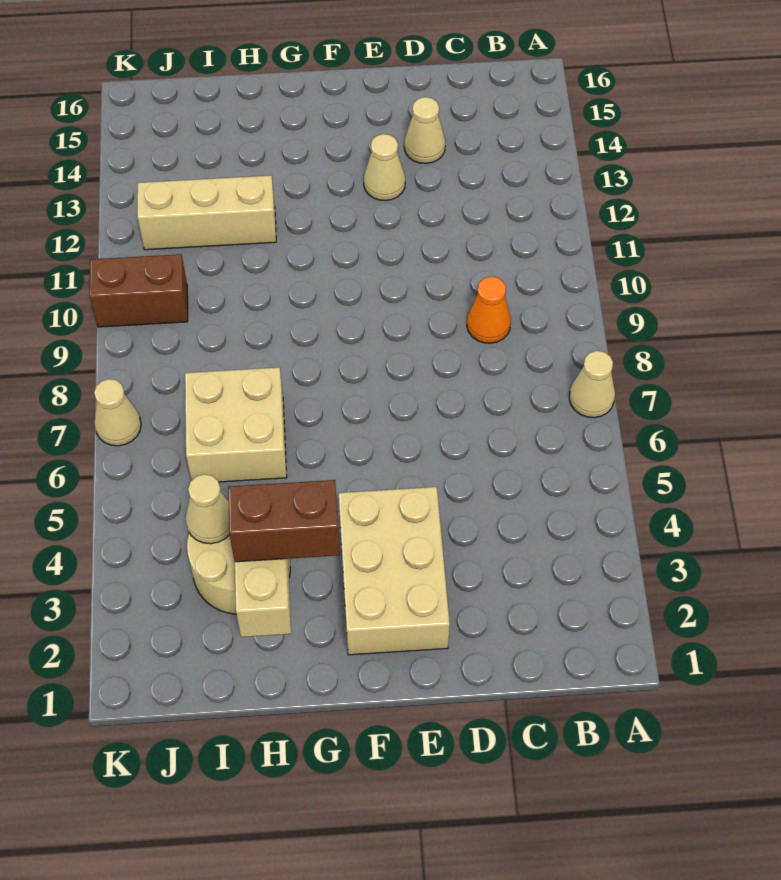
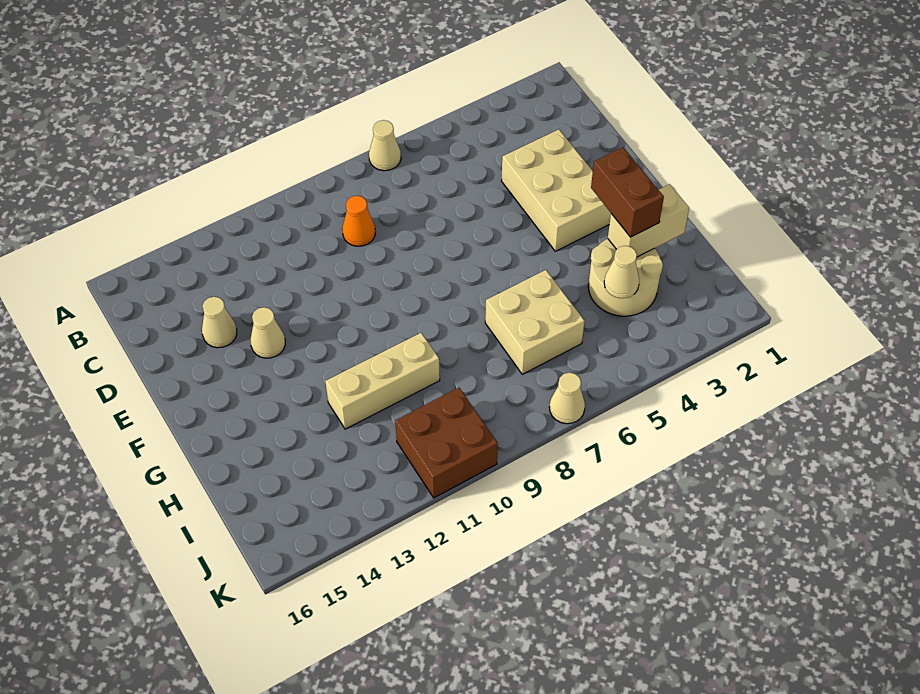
tan brick E2:F4 level 1 -> tan brick D3:F4 level 1
tan brick H12:J12 level 1 -> tan brick H10:H12 level 1
brown brick J10:K10 level 1 -> brown brick J10:K11 level 1

